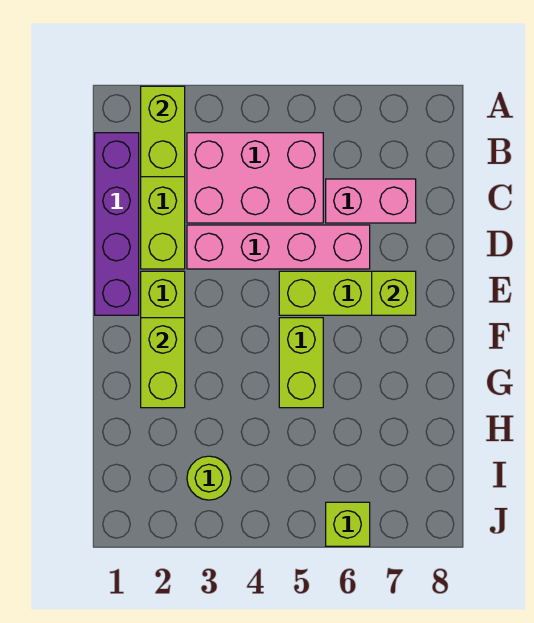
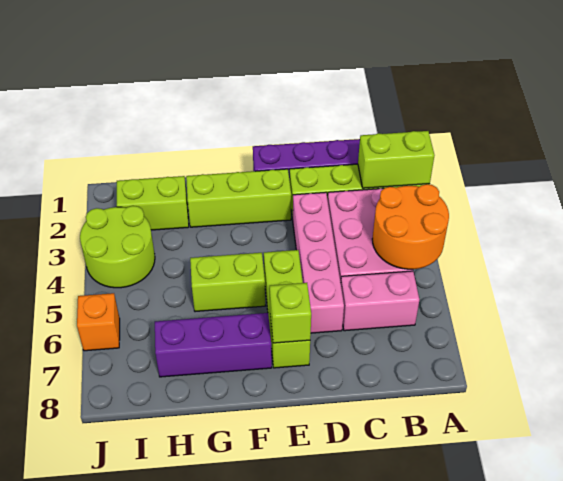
none -> orange round brick A4:B5 level 2
pink brick C6:C7 level 1 -> pink brick B6:C6 level 1
lime brick F2:G2 level 2 -> lime brick H2:I2 level 1
none -> purple brick F7:H7 level 1
lime round brick I3 level 1 -> lime round brick I3:J4 level 1
lime brick J6 level 1 -> orange brick J6 level 1

